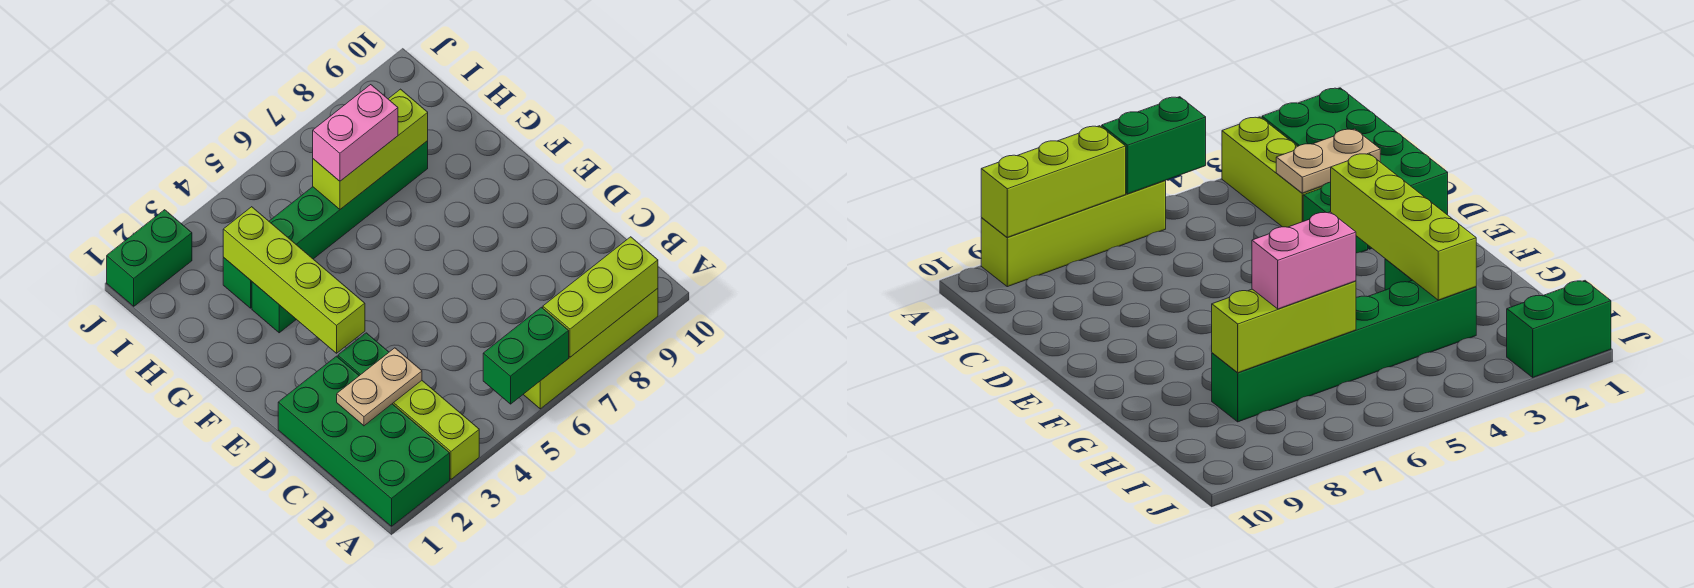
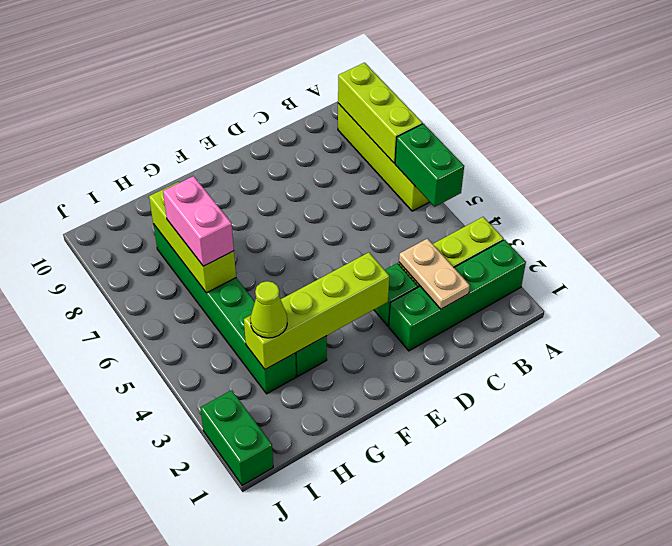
green brick A1:D2 level 1 -> green brick A2:D2 level 1
none -> lime cone H3 level 3

